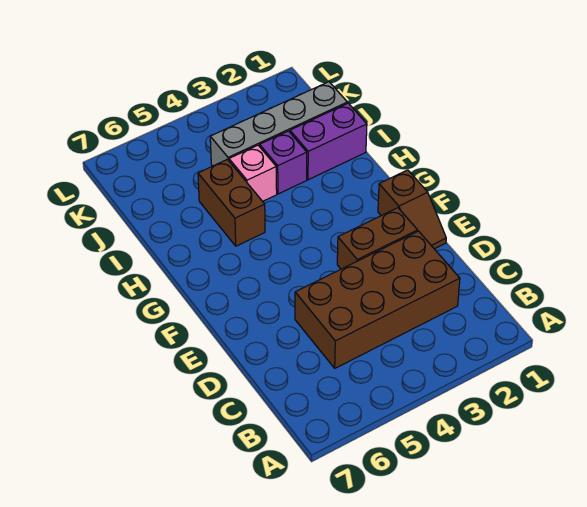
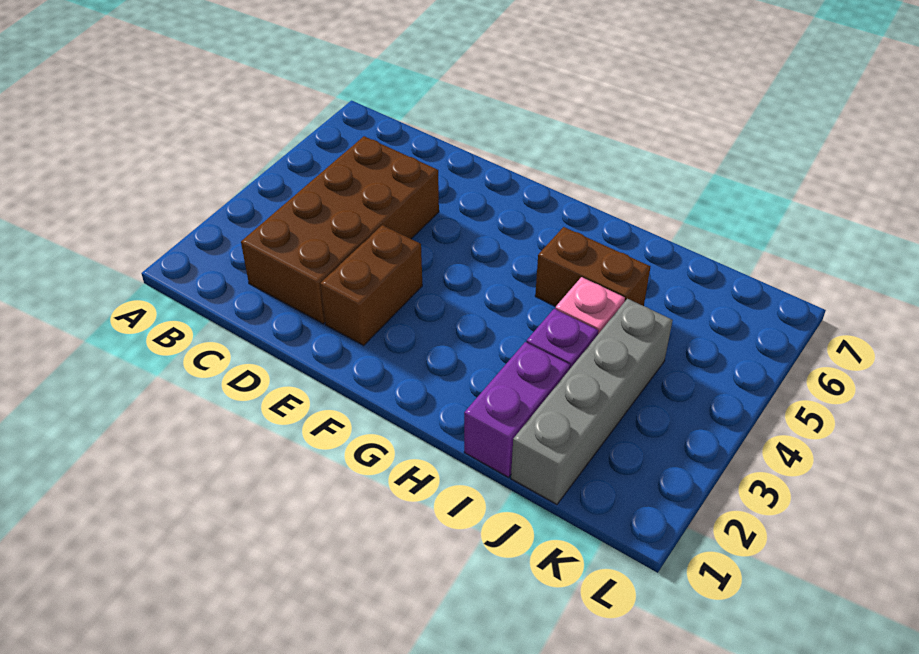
brown slope E1:F1 level 1 top F -> none

